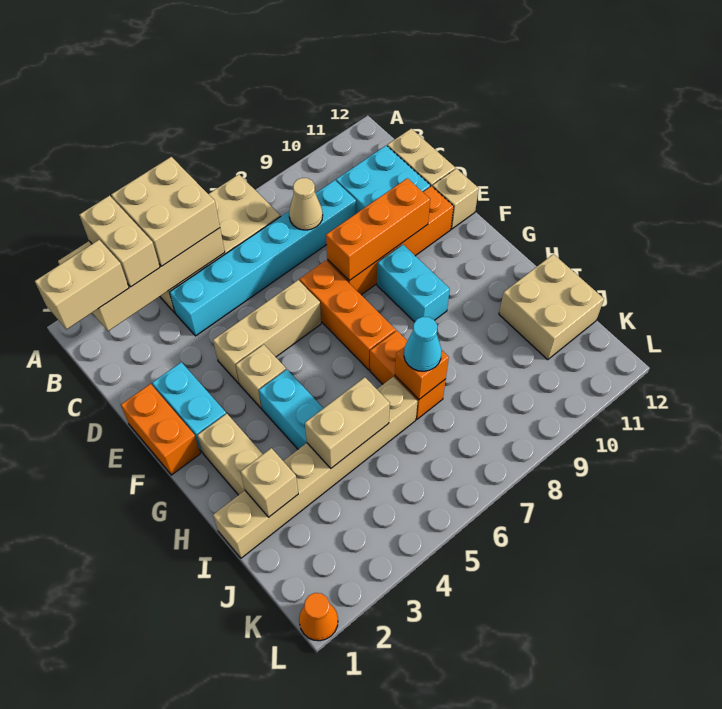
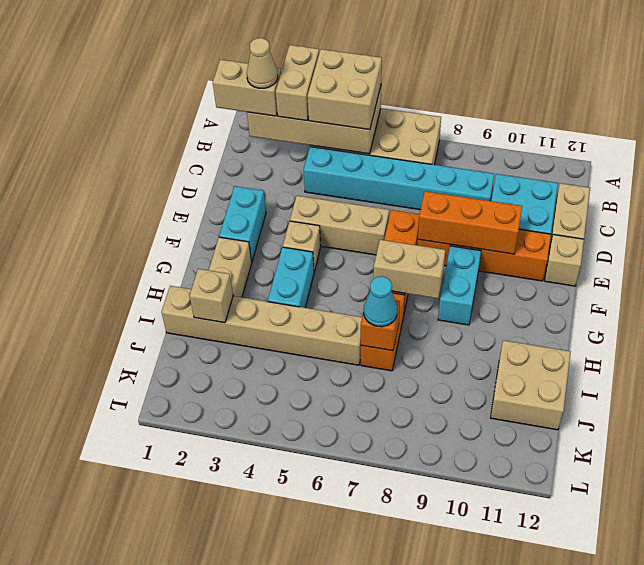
tan cone C8 level 2 -> tan cone B2 level 4
orange brick E1:F1 level 1 -> none
tan brick I4:I5 level 2 -> tan brick G7:G8 level 2
orange cone L1 level 1 -> none

